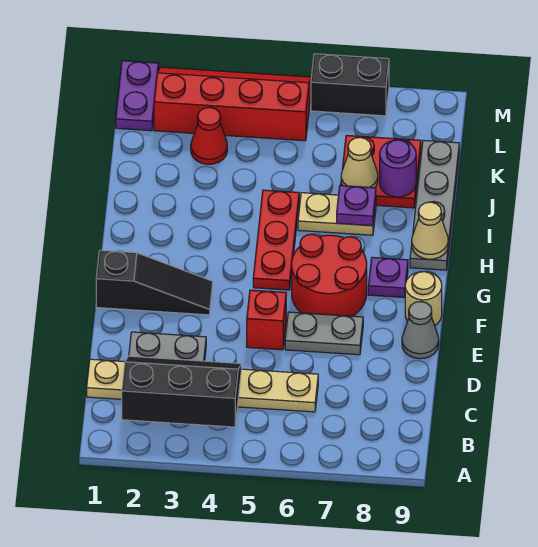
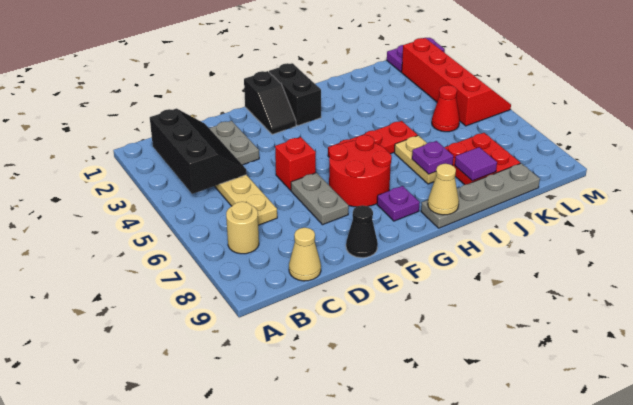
grey cone E9 level 1 -> black cone E9 level 1
black slope F1:F3 level 1 top 1 -> black slope F1:F2 level 1 top 1
tan round brick F9 level 1 -> tan round brick B7 level 1
tan cone J7 level 2 -> tan cone C9 level 1
purple round brick J8 level 2 -> purple tile J8 level 2
red cone K3 level 1 -> red cone K5 level 1
black brick M6:M7 level 1 -> black brick G1:G2 level 1

